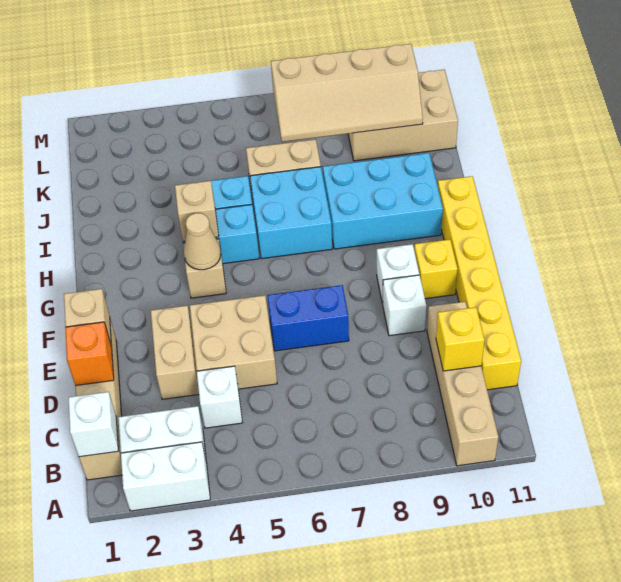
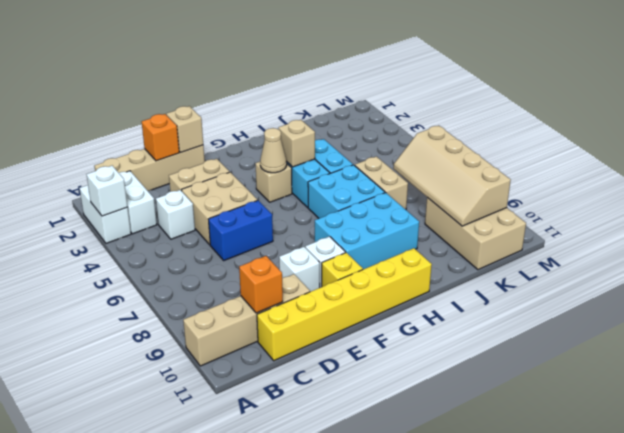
white brick B1 level 2 -> white brick A3 level 2
yellow brick C10 level 2 -> orange brick C10 level 2
blue brick E6:E7 level 1 -> blue brick D6:E6 level 1
cyan brick H8:I10 level 1 -> cyan brick G8:I9 level 1

